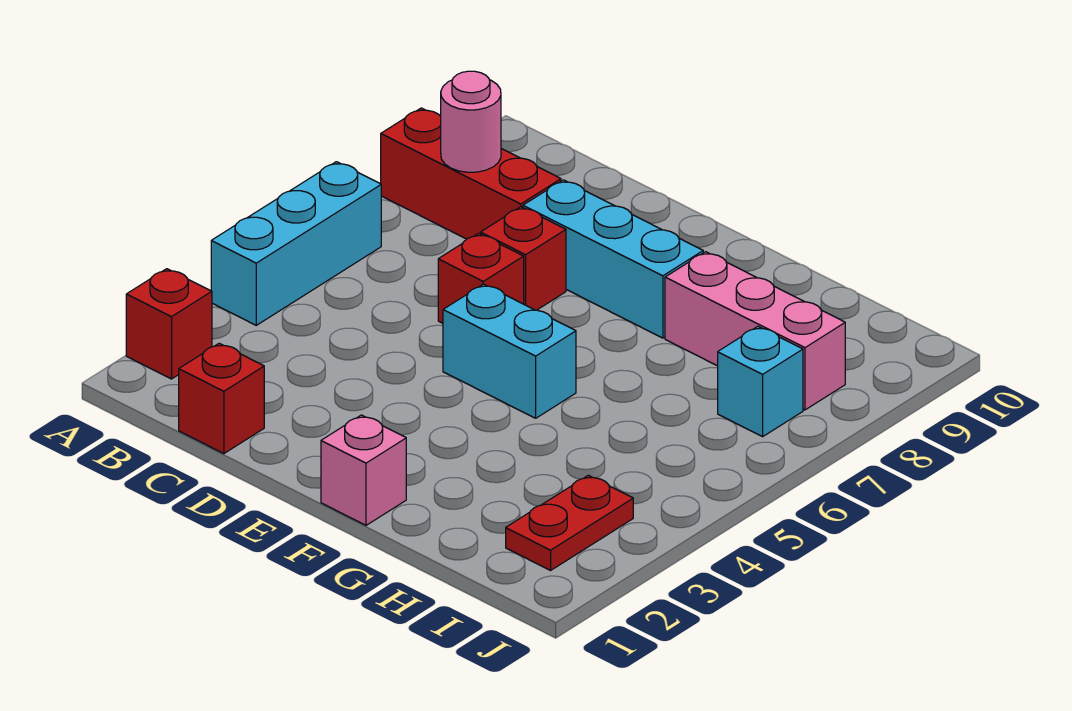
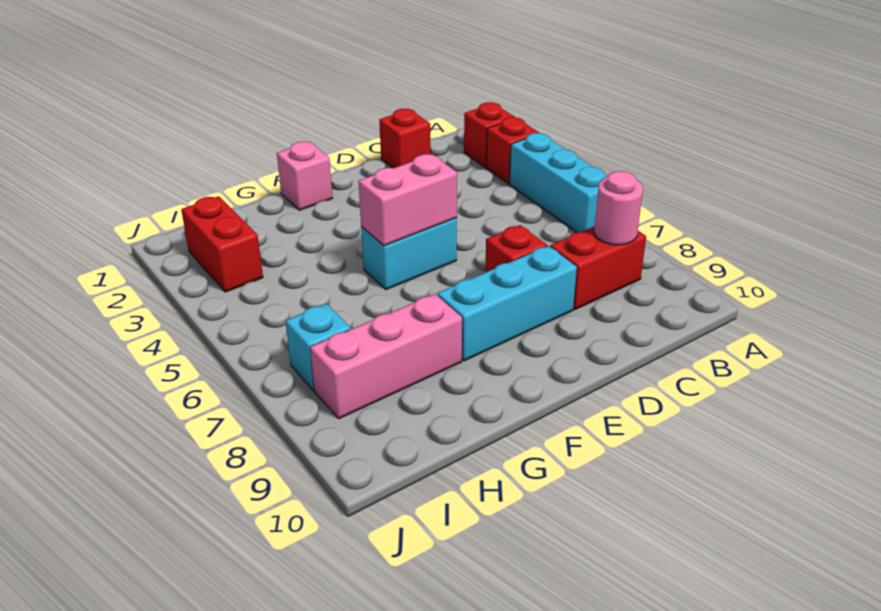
red brick A8:C8 level 1 -> red brick B8:C8 level 1
red brick D6 level 1 -> red brick A3 level 1
none -> pink brick E5:F5 level 2
red plate I2:I3 level 1 -> red brick I2:I3 level 1

